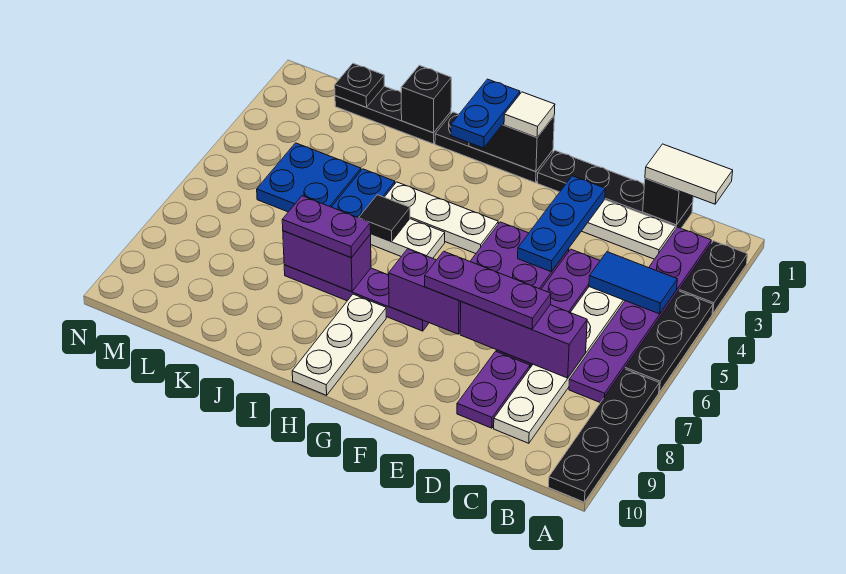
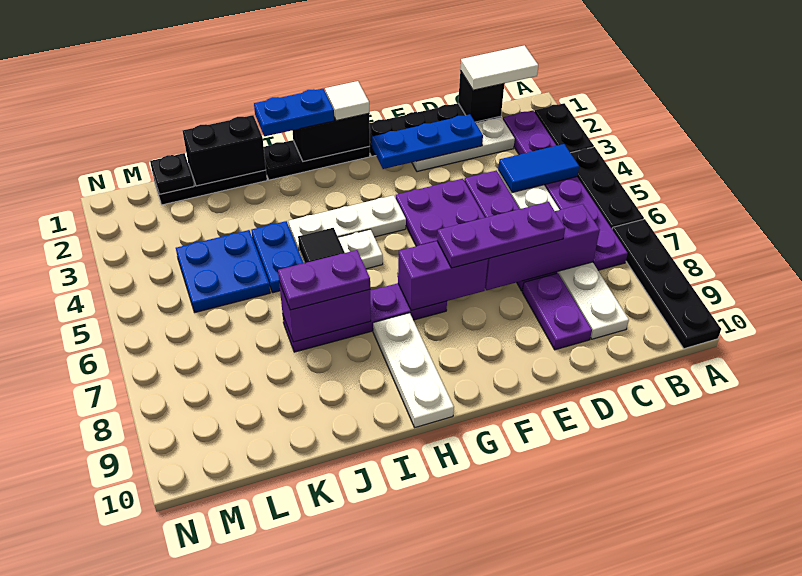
blue plate E2:E4 level 2 -> blue plate D2:F2 level 2
blue plate H1:H2 level 3 -> blue plate H1:I1 level 3
black brick J1 level 2 -> black brick J1:K1 level 2

